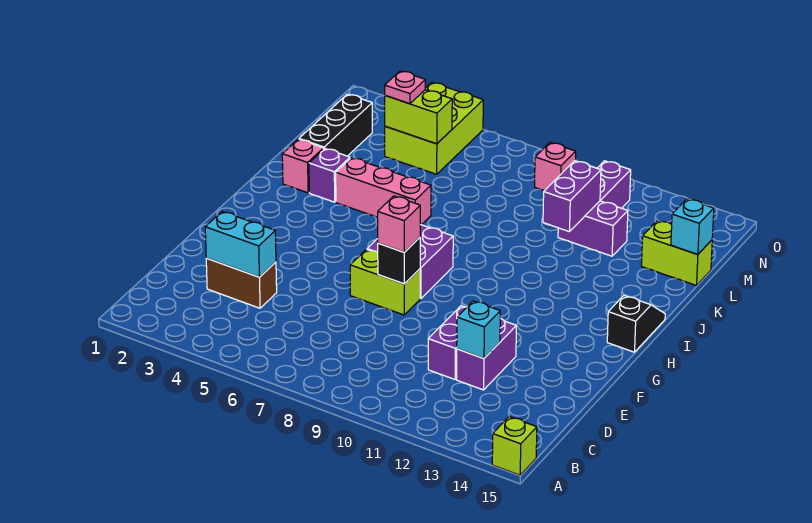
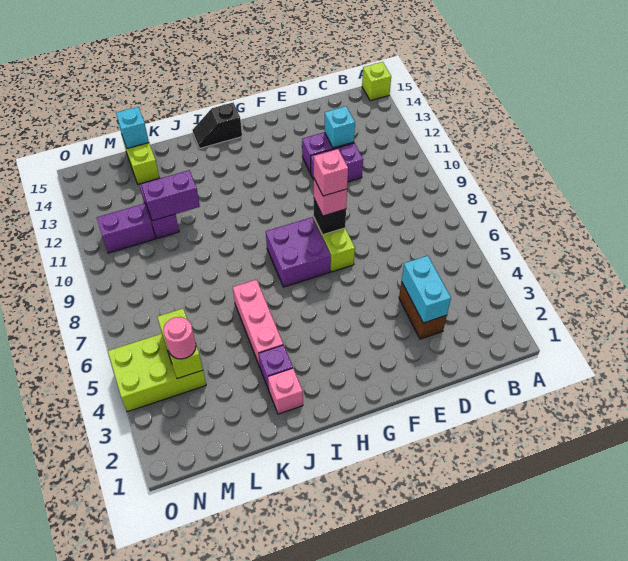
black brick K2:M2 level 1 -> none
pink plate M4 level 3 -> pink round brick M4 level 3
pink brick N9 level 1 -> pink brick F8 level 4

